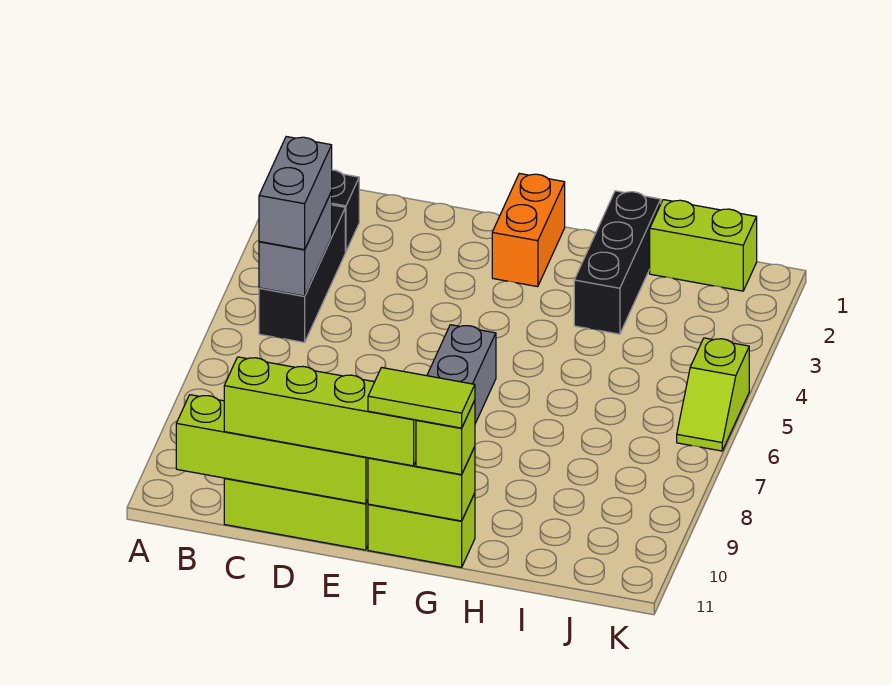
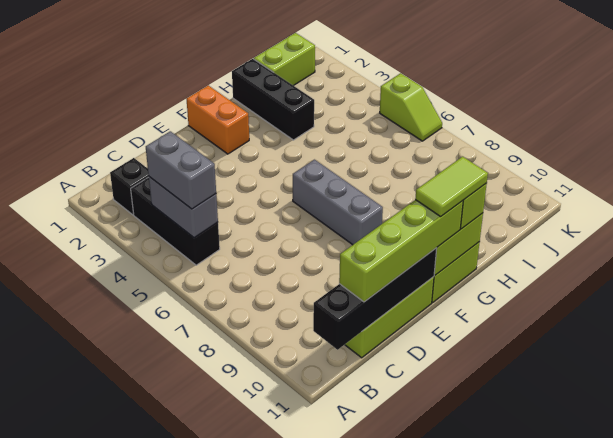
lime brick B11:E11 level 2 -> black brick B11:E11 level 2

